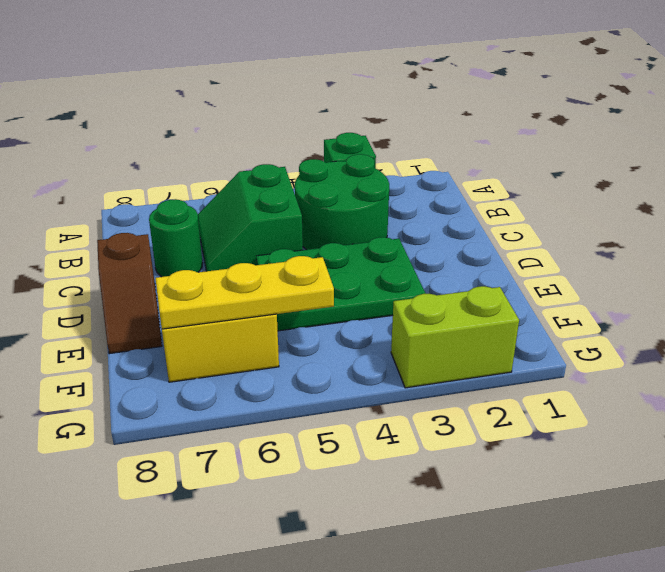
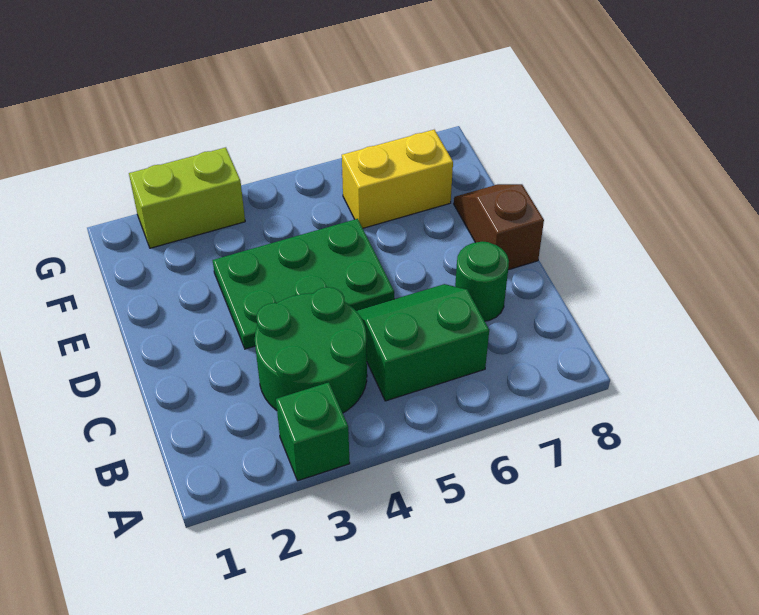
green slope B5:C6 level 1 top 5 -> green slope B5:C6 level 1 top B
yellow plate F5:F7 level 2 -> none

